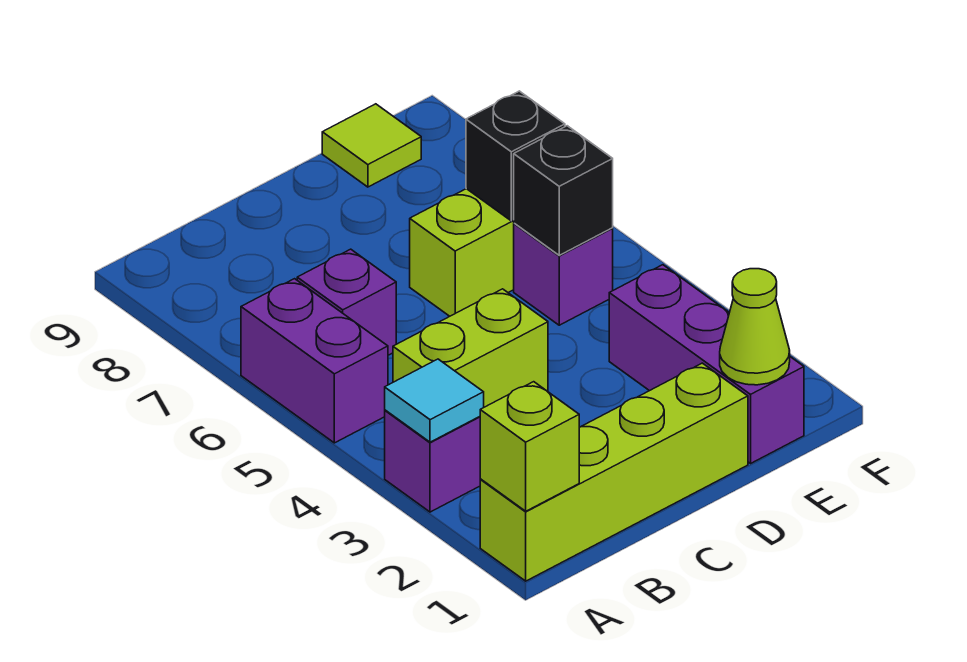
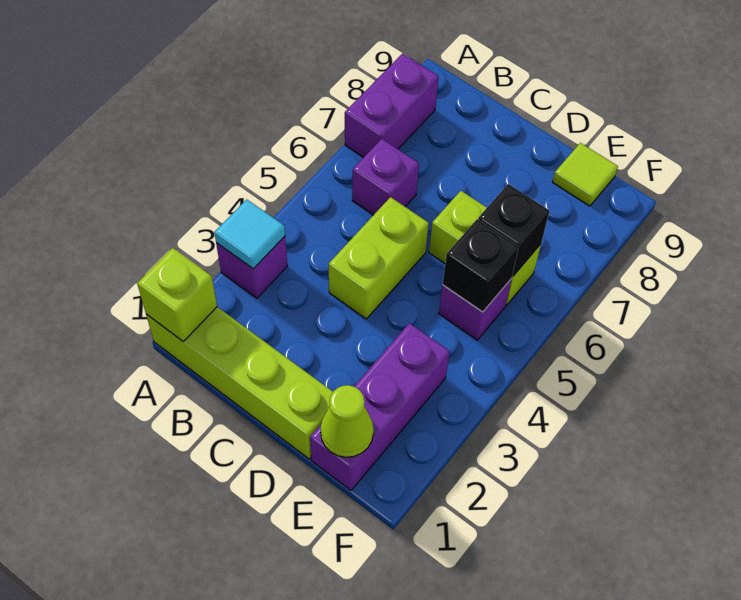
purple brick A5:A6 level 1 -> purple brick A7:A8 level 1
lime brick B4:C4 level 1 -> lime brick C4:C5 level 1

